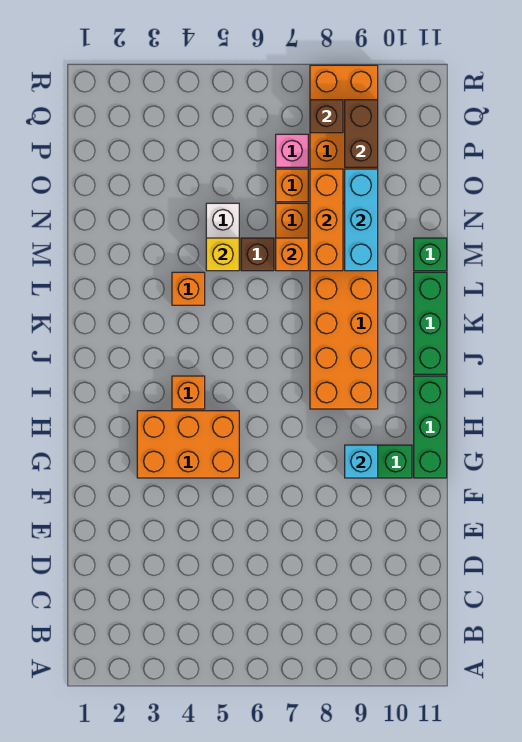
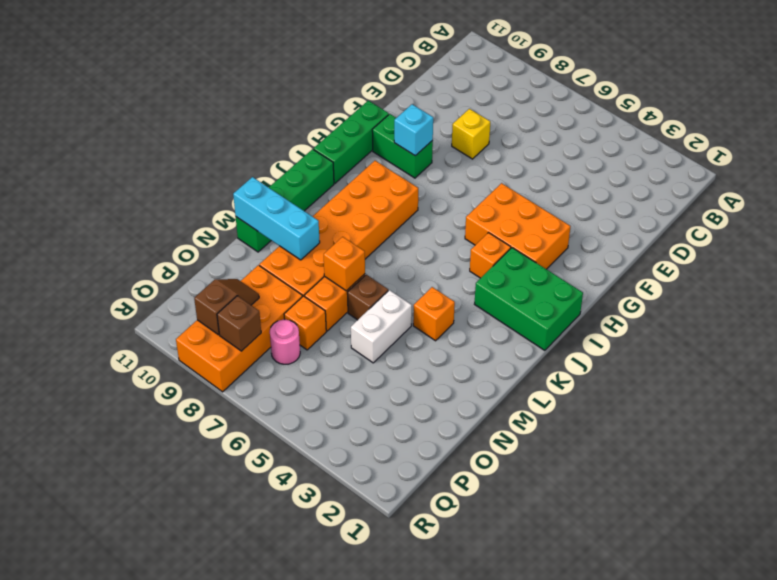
none -> green brick I1:J3 level 1
yellow brick M5 level 2 -> yellow brick E8 level 1
orange brick M8:O8 level 2 -> none
cyan brick M9:O9 level 2 -> cyan brick M9:M11 level 2
pink brick P7 level 1 -> pink round brick P7 level 1
brown brick P9:Q9 level 2 -> brown slope P9:Q9 level 2 top Q

